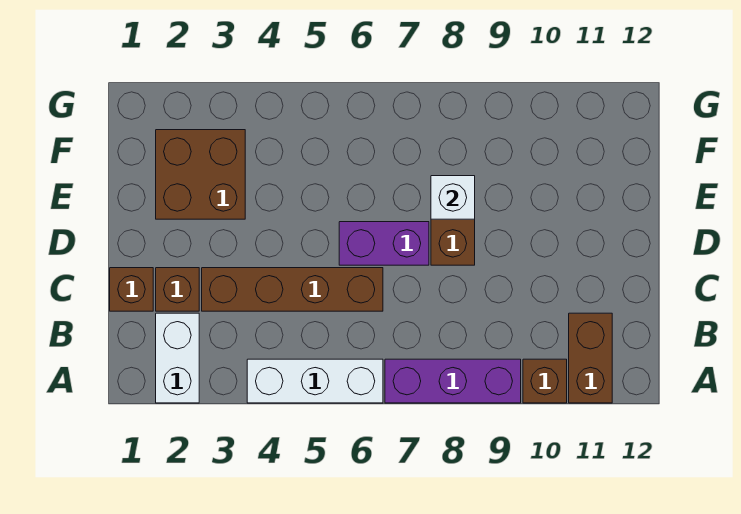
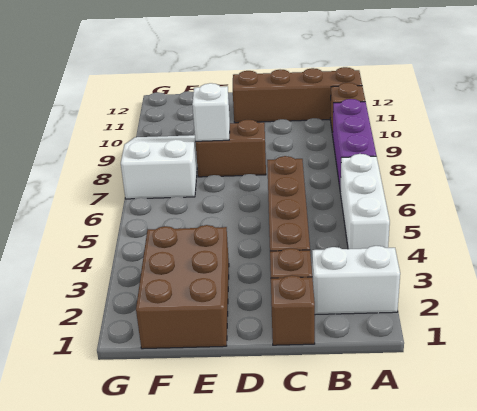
brown brick A11:B11 level 1 -> brown brick A11:D11 level 1
purple brick D6:D7 level 1 -> none
brown brick E2:F3 level 1 -> brown brick E1:F3 level 1
none -> white slope F7:G9 level 1 top 7

